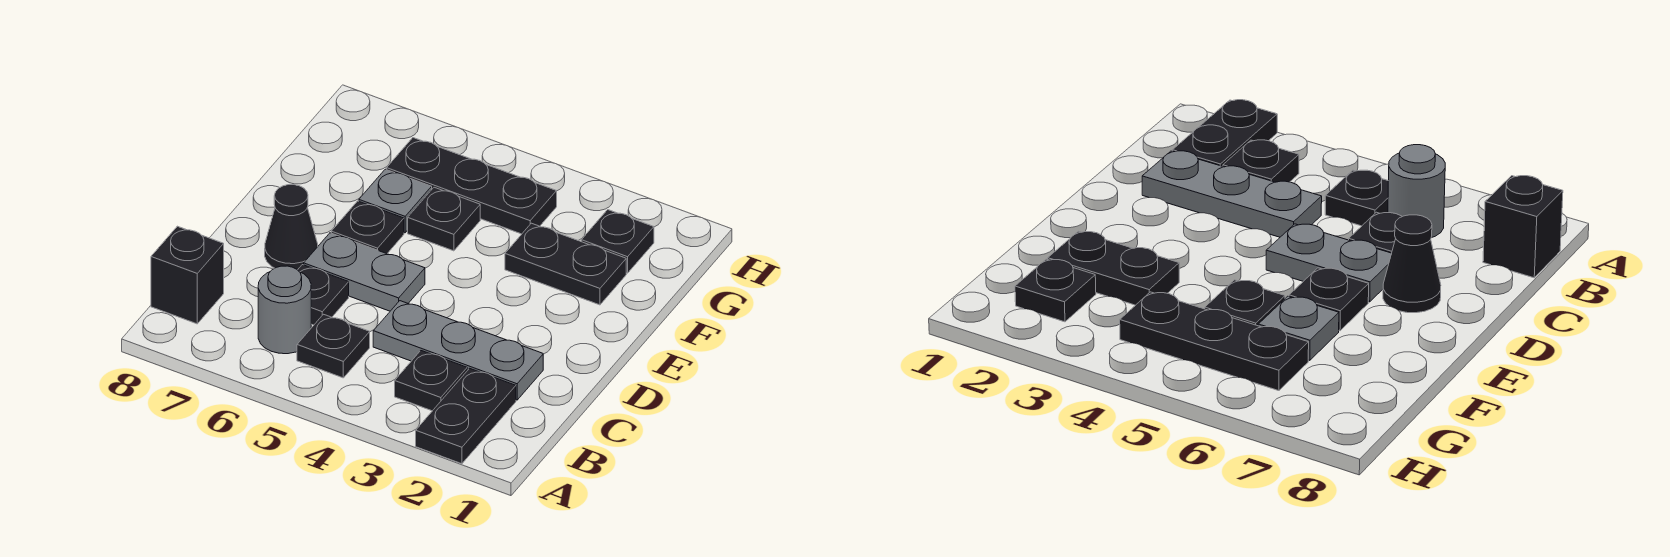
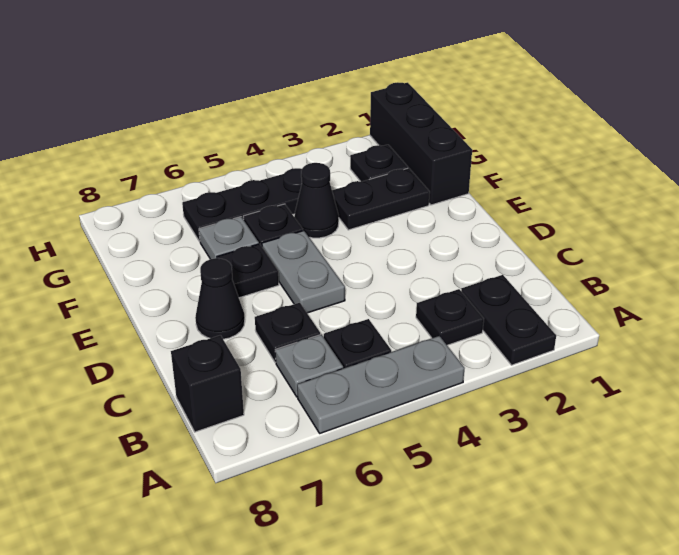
grey round brick B6 level 1 -> grey plate B6 level 1
grey plate C2:C4 level 1 -> grey plate A4:A6 level 1
grey plate D5:D6 level 1 -> grey plate D5:E5 level 1
none -> black brick F1:H1 level 1
none -> black cone F4 level 1

